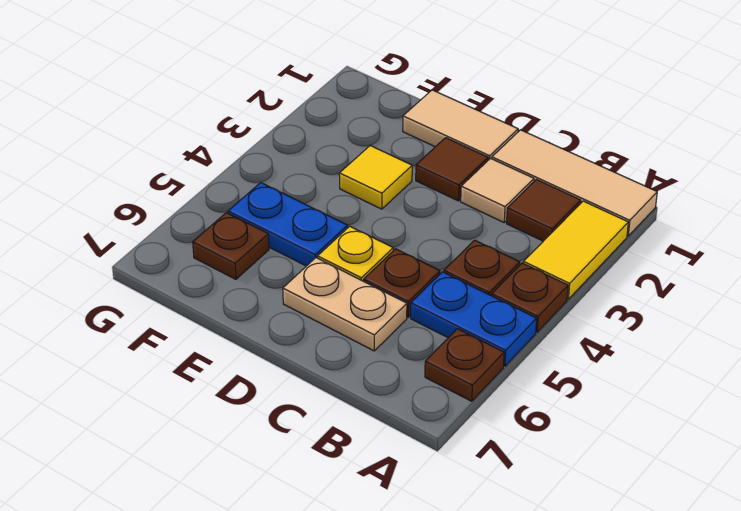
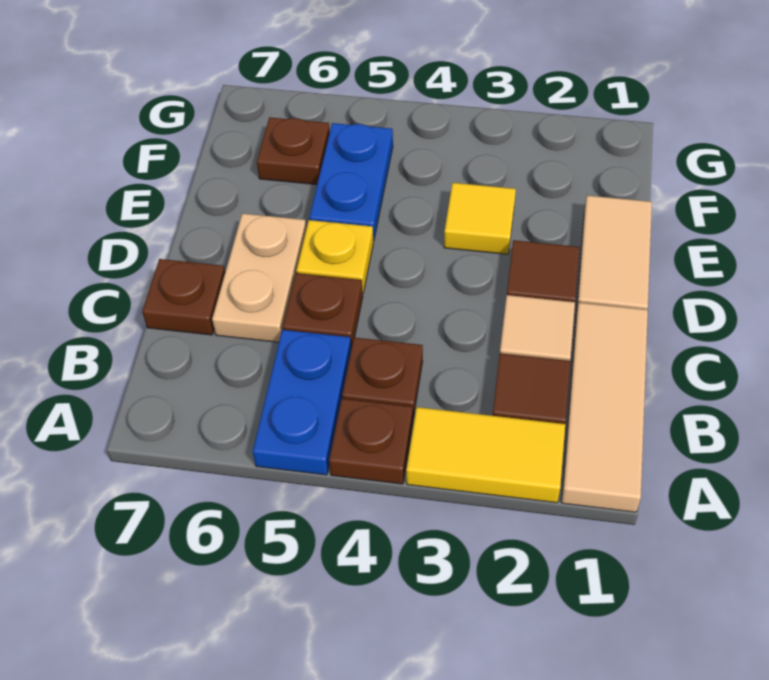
brown plate A6 level 1 -> brown plate C7 level 1

